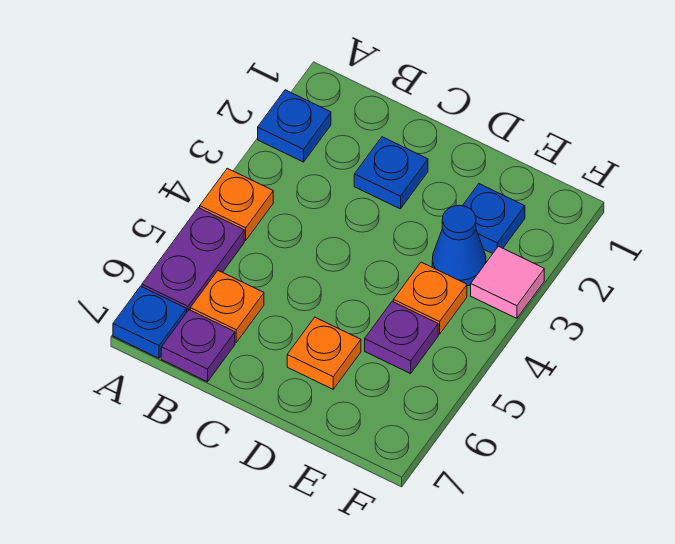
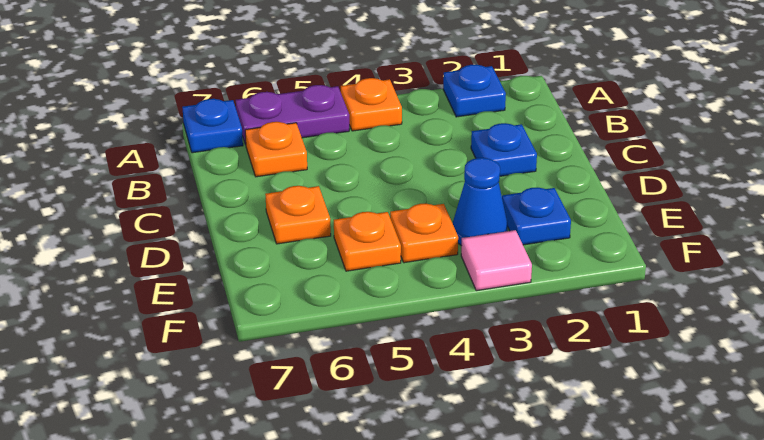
purple plate B7 level 1 -> none
purple plate E5 level 1 -> orange plate E5 level 1

